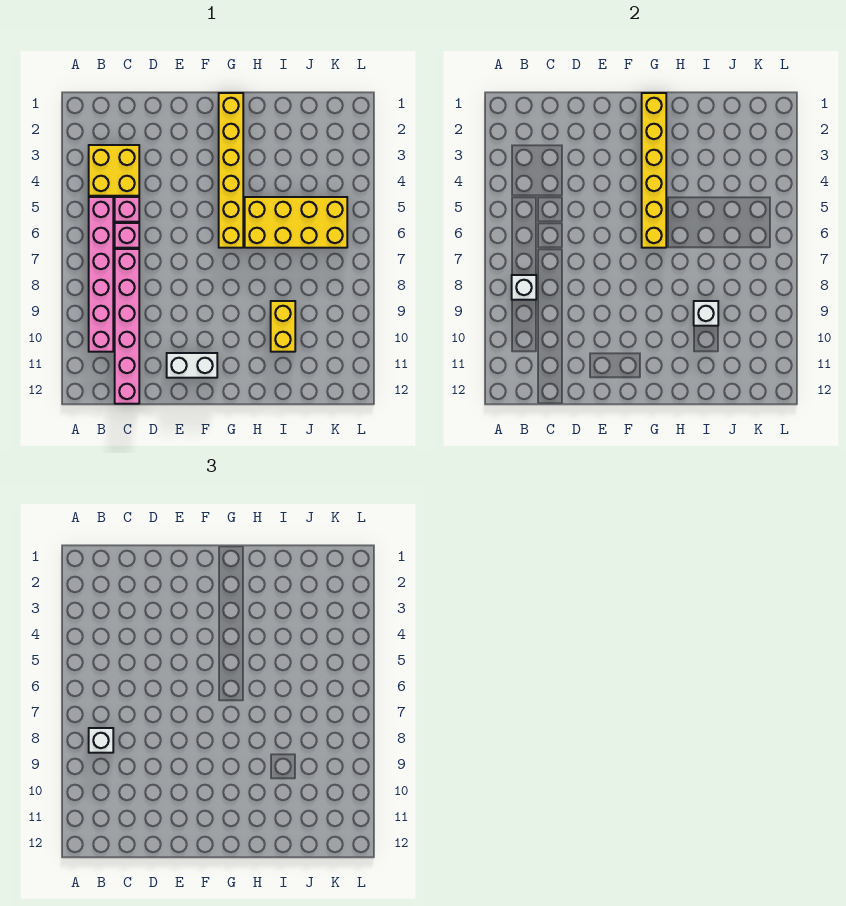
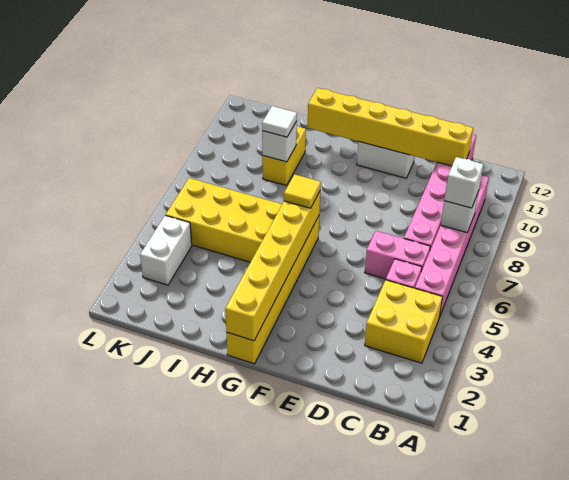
pink brick C6 level 1 -> pink brick C6:D6 level 1
none -> yellow brick C11:H11 level 2
none -> yellow tile G6 level 3
none -> white tile I9 level 3
none -> white brick K3:K4 level 1

